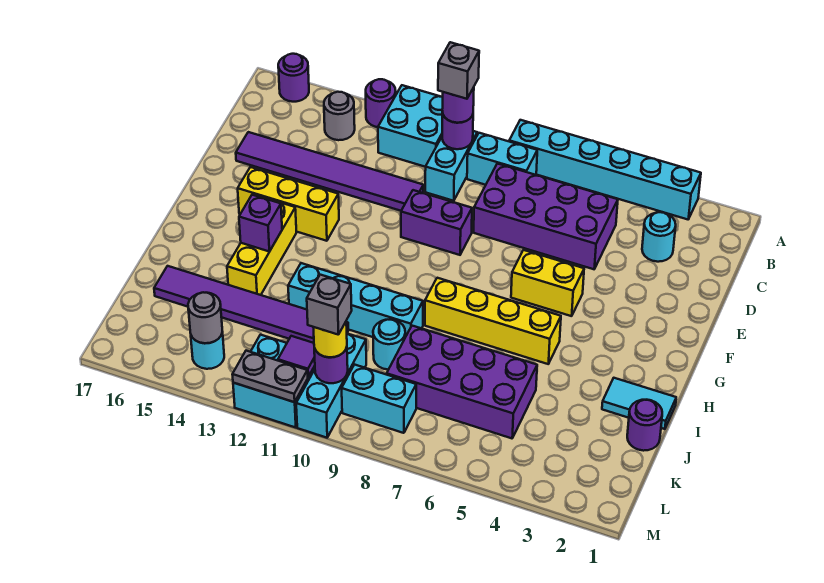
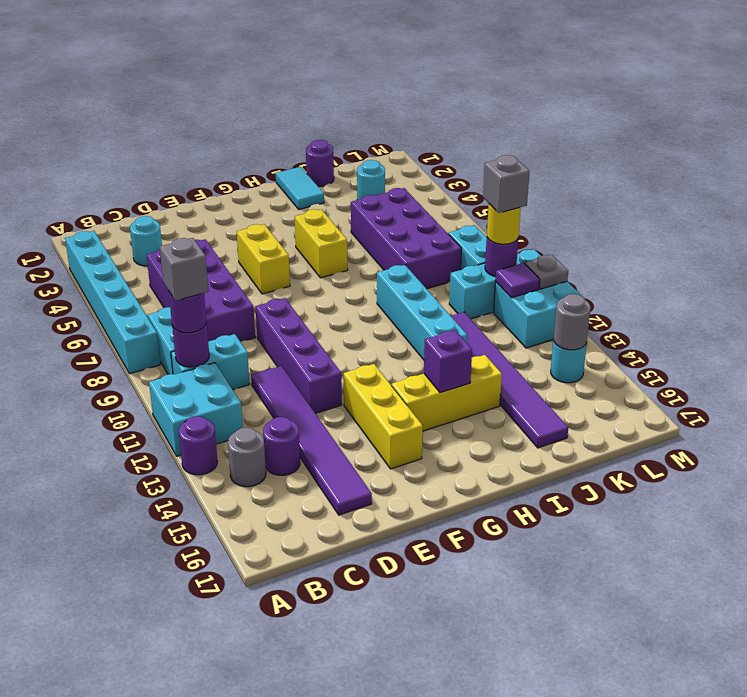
purple round brick A16 level 1 -> purple round brick C14 level 1
purple brick E9:E10 level 1 -> purple brick E9:E12 level 1
yellow brick H5:H8 level 1 -> yellow brick H5:H6 level 1
cyan round brick J9 level 1 -> cyan round brick K3 level 1
grey plate M11:M12 level 2 -> grey plate M11 level 2

